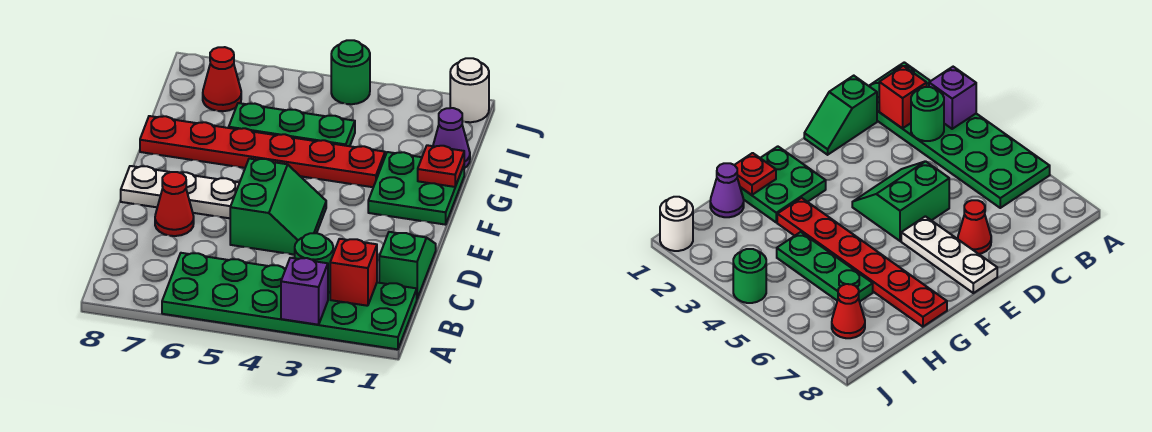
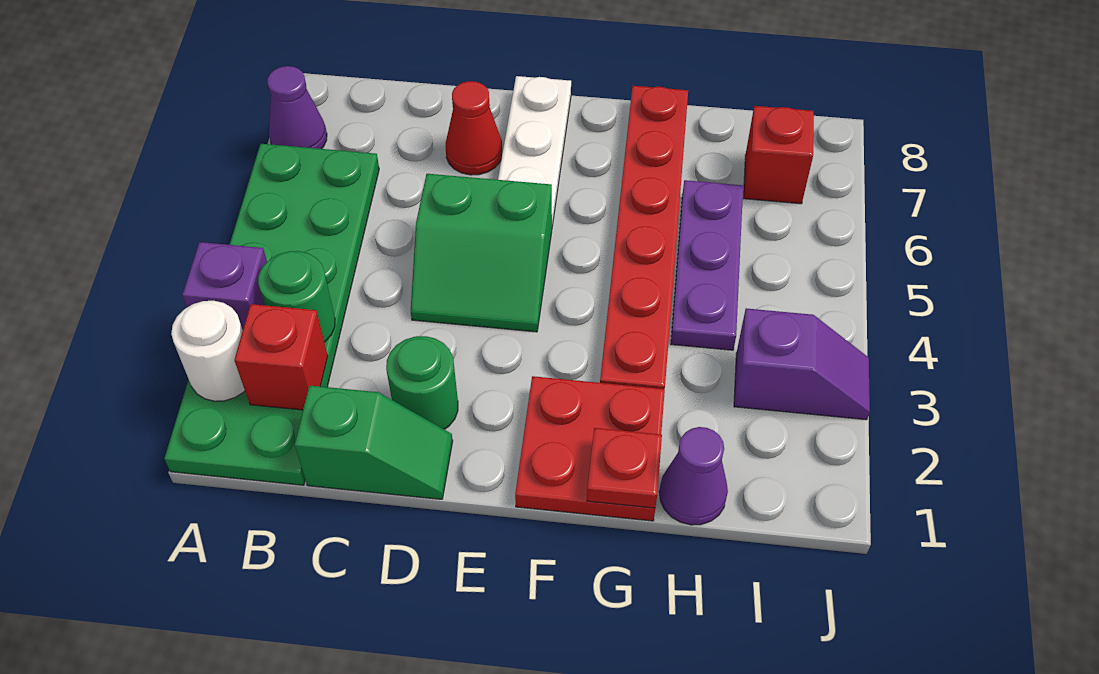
none -> purple cone A7 level 1
green plate F1:G2 level 1 -> red plate F1:G2 level 1
green plate H4:H6 level 1 -> purple plate H4:H6 level 1
none -> purple slope I3:J3 level 1 top I
red cone I7 level 1 -> red brick I7 level 1
white round brick J1 level 1 -> white round brick A2 level 2
green round brick J4 level 1 -> green round brick D2 level 1

